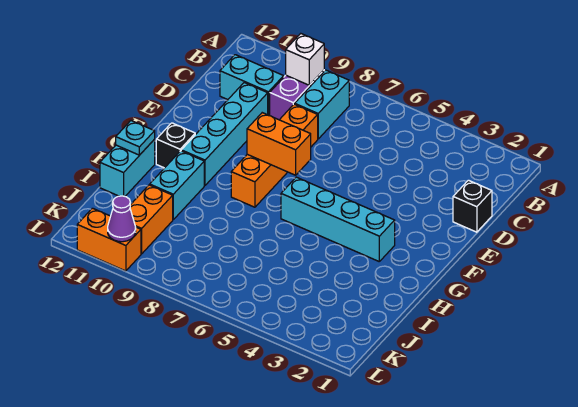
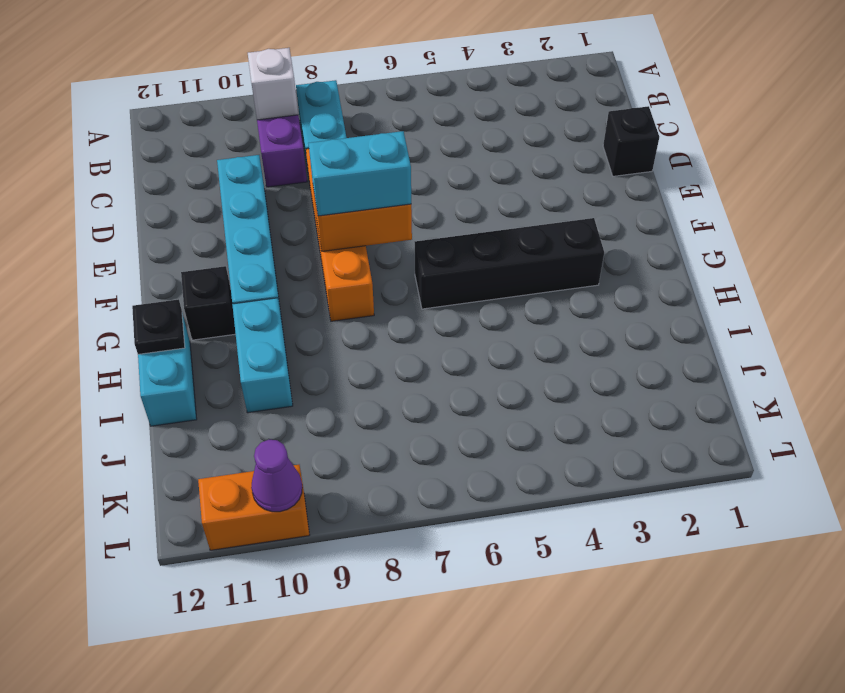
cyan brick C10:C11 level 1 -> cyan brick F7:F8 level 3
cyan brick G3:G6 level 1 -> black brick G3:G6 level 1
cyan plate H12 level 2 -> black plate H12 level 2
orange brick J10:K10 level 1 -> none

